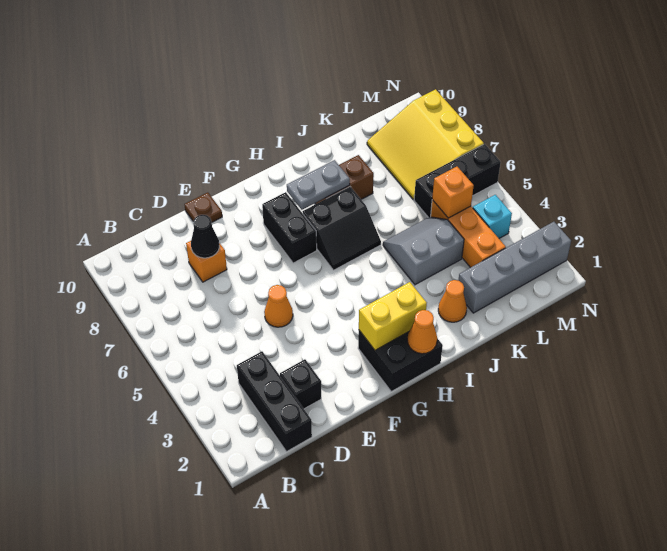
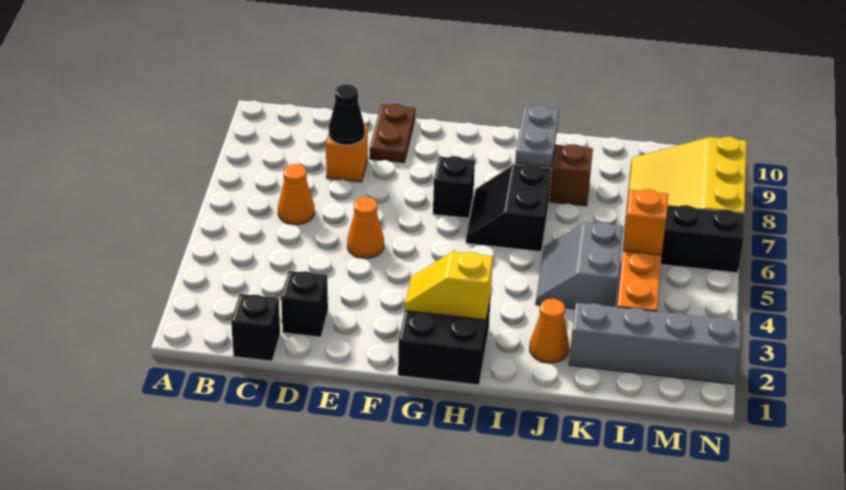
black brick C1:C3 level 1 -> black brick C1 level 1
brown plate E10 level 1 -> brown plate E9:E10 level 1
yellow brick G2:H2 level 2 -> yellow slope G2:H2 level 2 top H
black brick G7:G8 level 1 -> black brick G7 level 1
orange cone H1 level 2 -> orange cone C6 level 1
black slope H6:I7 level 1 top 7 -> black slope H6:I7 level 1 top I
grey plate H8:I8 level 2 -> grey plate I8:I9 level 2
grey slope J4:K5 level 1 top 4 -> grey slope J4:K5 level 1 top K
cyan brick M4 level 1 -> none

